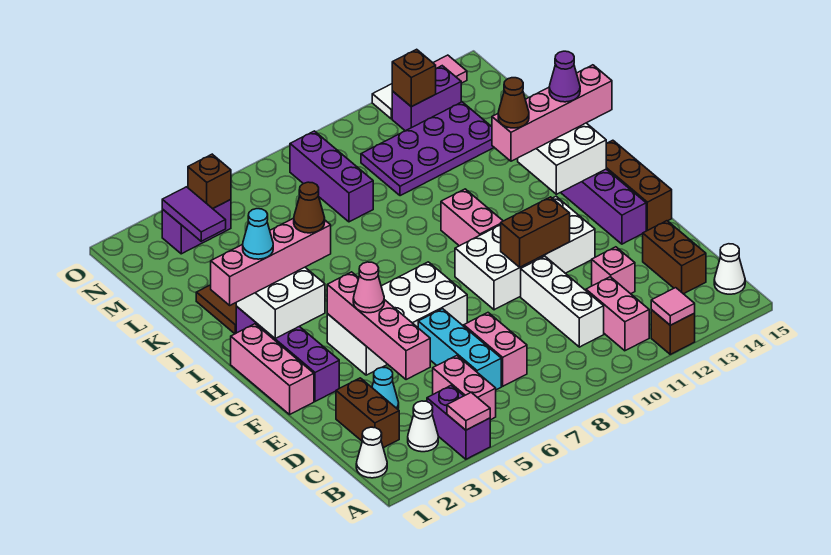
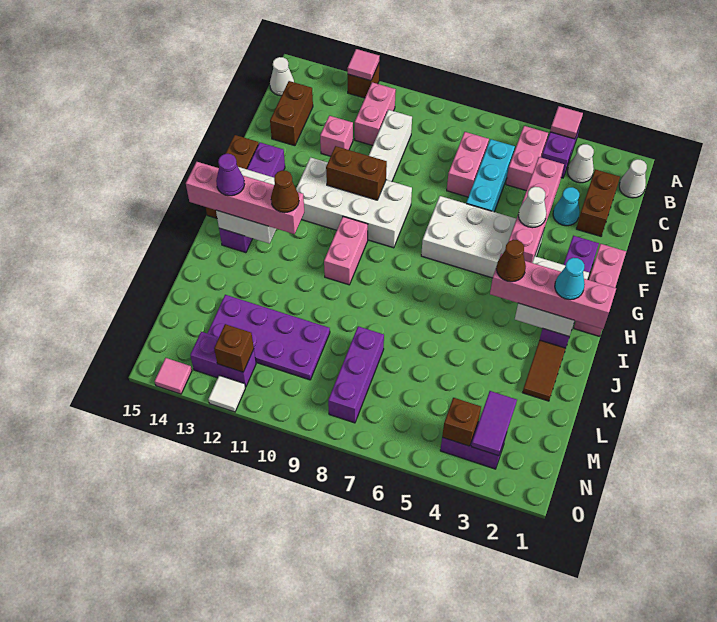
pink cone F4 level 3 -> white cone F4 level 3

